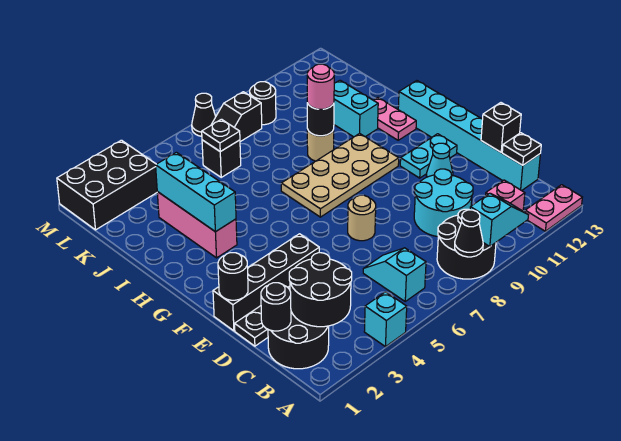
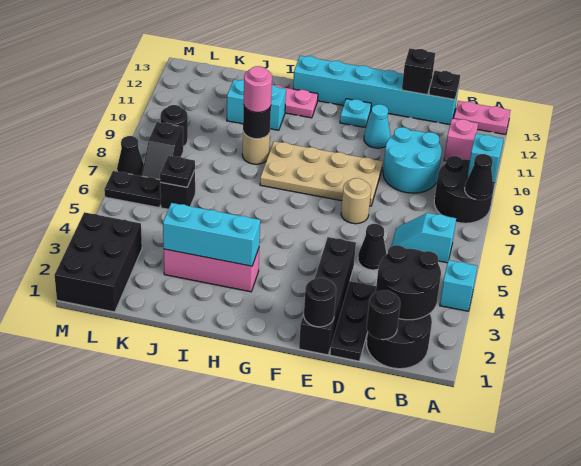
pink plate A12:A13 level 1 -> pink plate A13:B13 level 1
none -> black cone D5 level 1
cyan plate F11:F12 level 1 -> cyan plate F12 level 1
tan plate G7:H10 level 1 -> tan plate E8:H9 level 1
none -> black plate L6:M6 level 1

